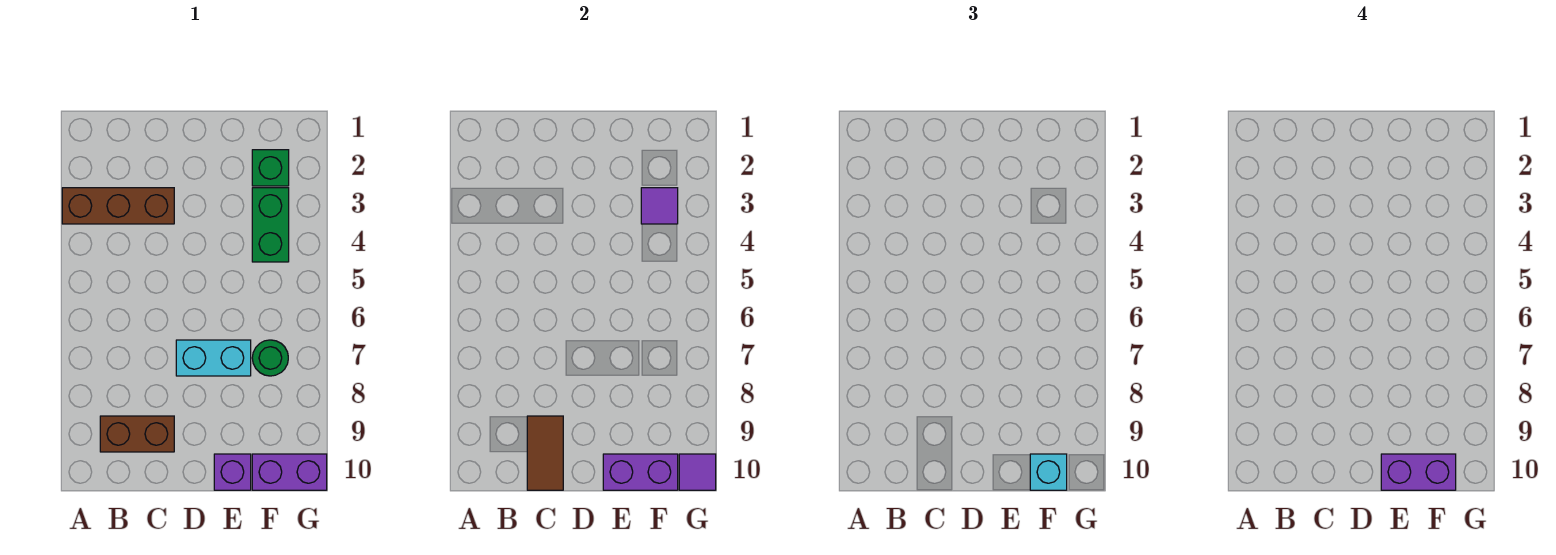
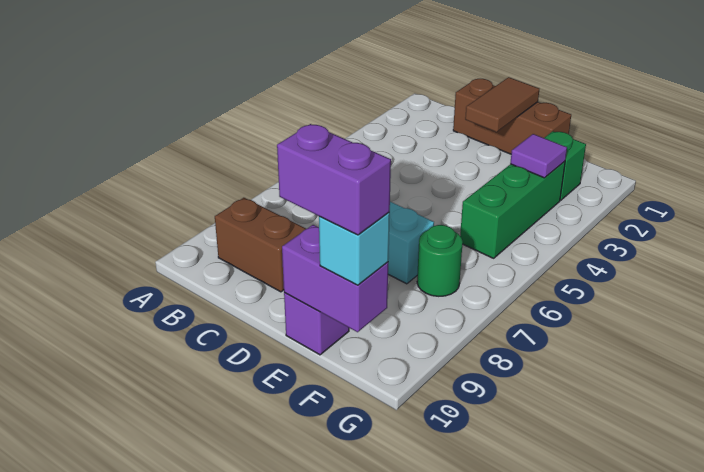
brown brick A3:C3 level 1 -> brown brick C1:E1 level 1
brown tile C9:C10 level 2 -> brown tile D1:D2 level 2
green brick F3:F4 level 1 -> green brick F3:F5 level 1
purple brick F10:G10 level 1 -> none
purple tile G10 level 2 -> none

